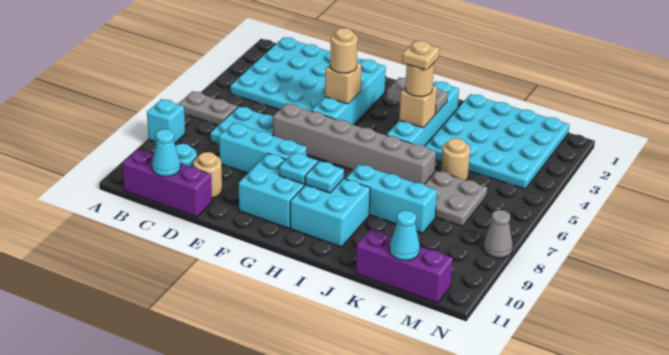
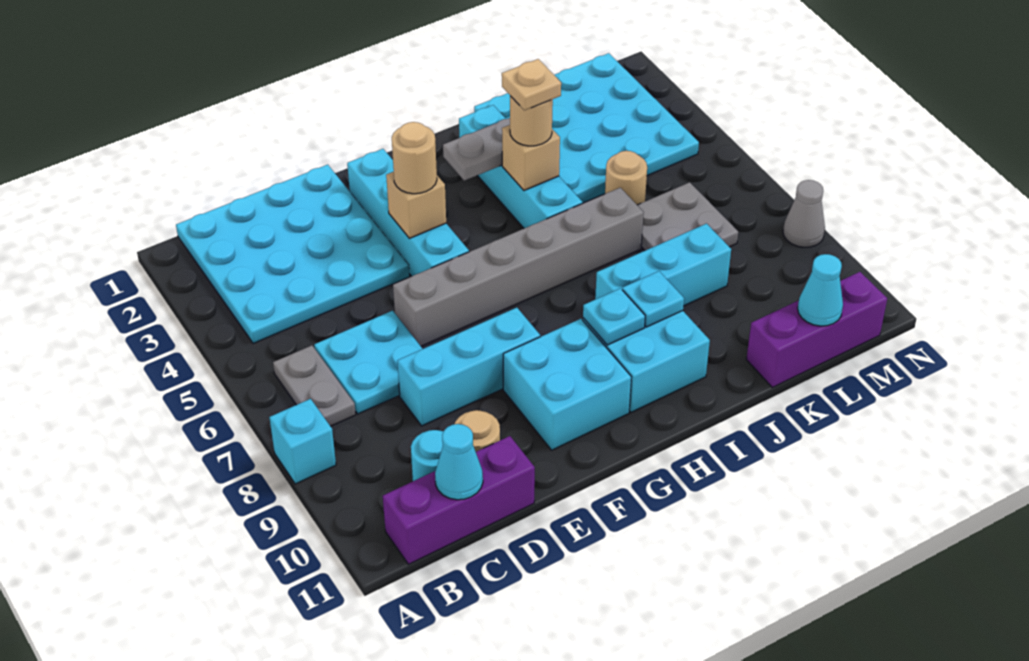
grey plate A6:B6 level 1 -> grey plate B6:B7 level 1
cyan plate G9 level 2 -> cyan plate I9 level 2

